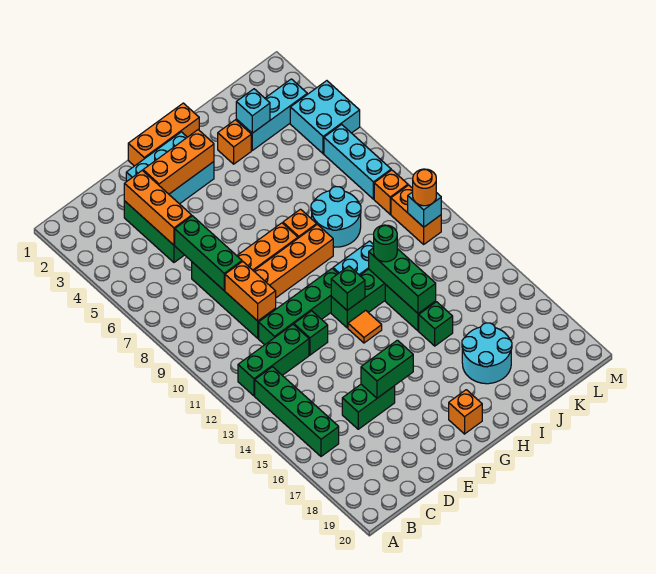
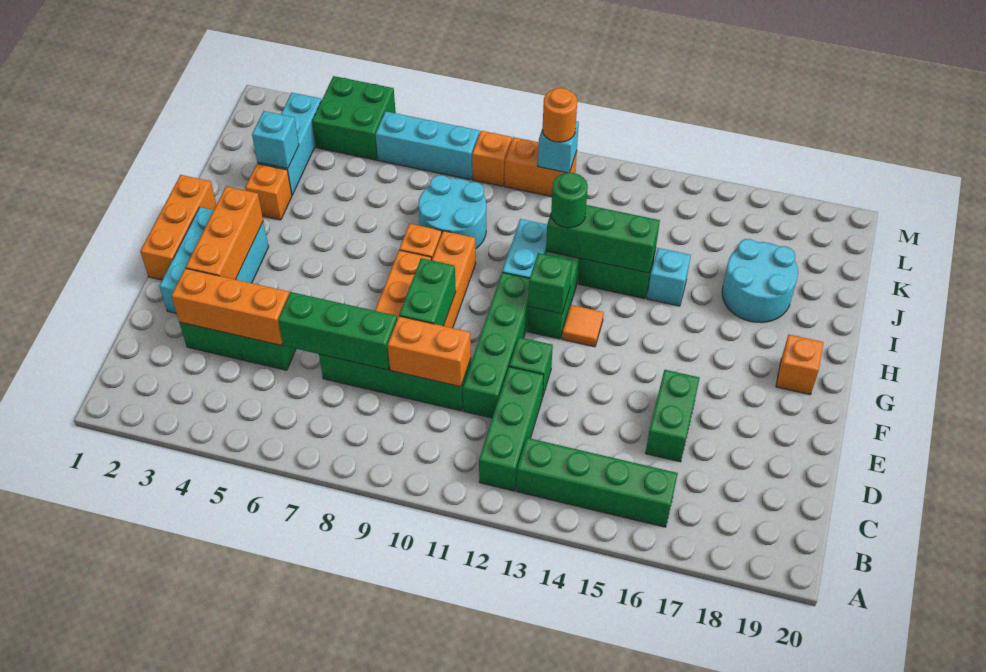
green brick E16:F16 level 2 -> green brick E9:F9 level 2
green brick I15 level 1 -> cyan brick I15 level 1
cyan brick L4:M5 level 1 -> green brick L4:M5 level 1

